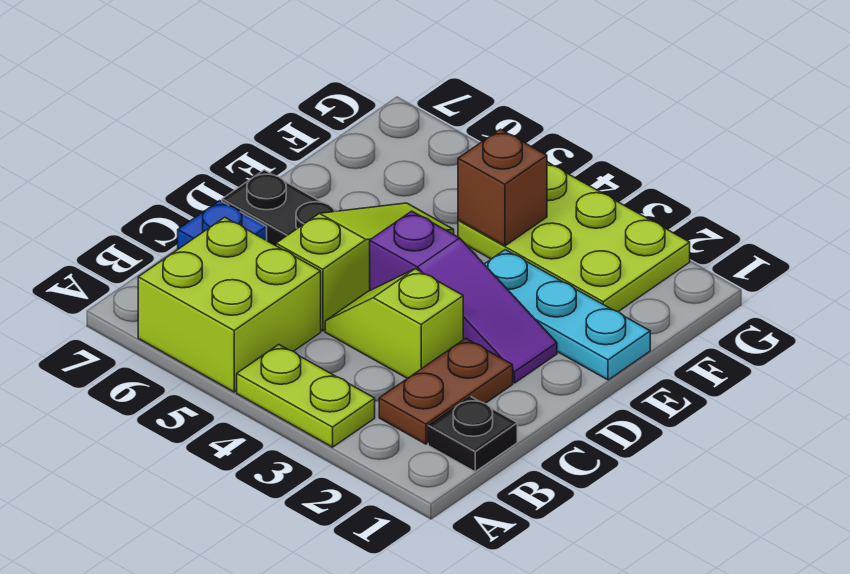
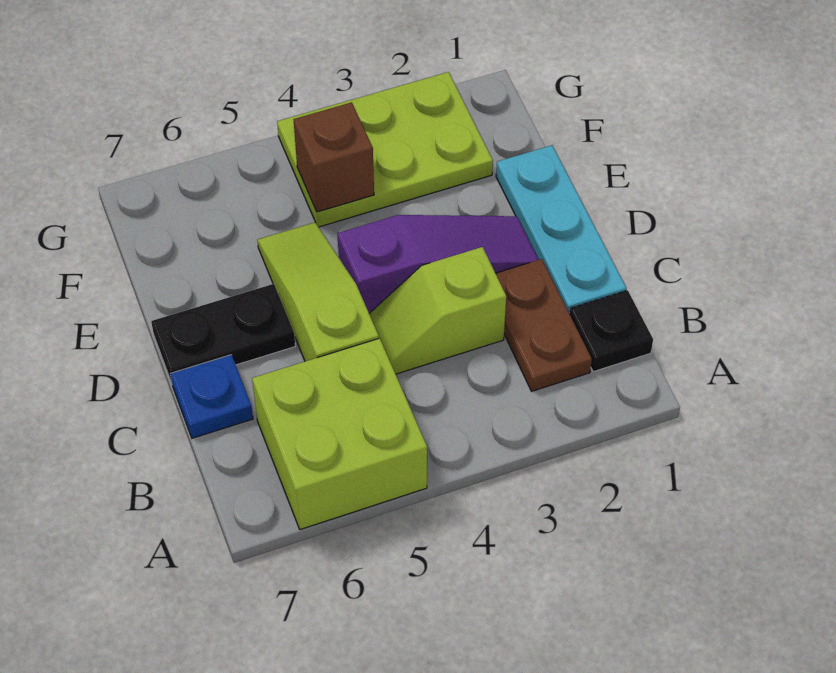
lime plate A3:A4 level 1 -> none
cyan plate E1:E3 level 1 -> cyan plate C1:E1 level 1

